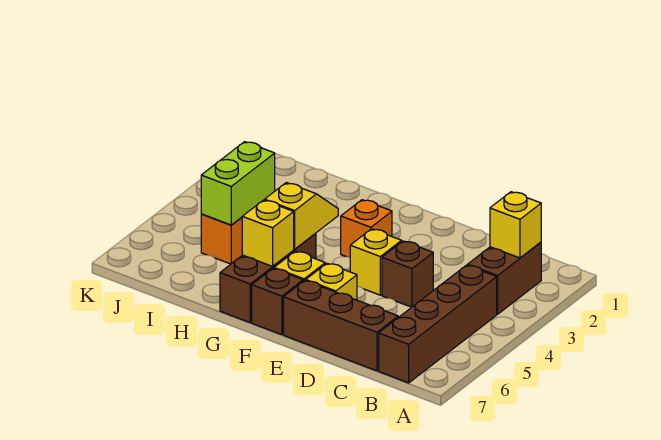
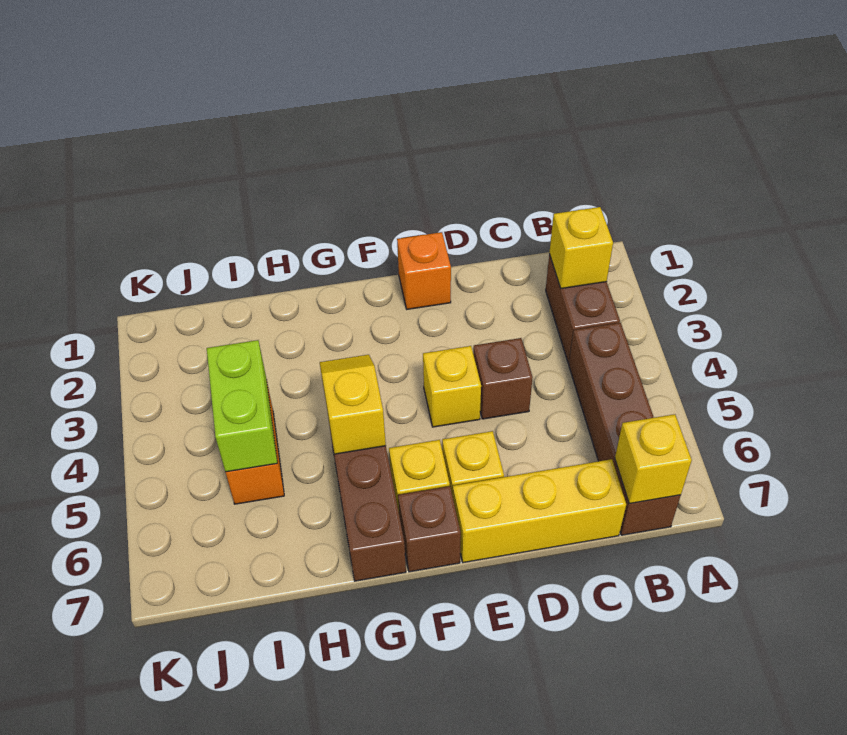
brown brick C7:E7 level 1 -> yellow brick C7:E7 level 1
orange brick F3 level 1 -> orange brick E1 level 1
yellow brick G6 level 2 -> yellow brick B7 level 2

